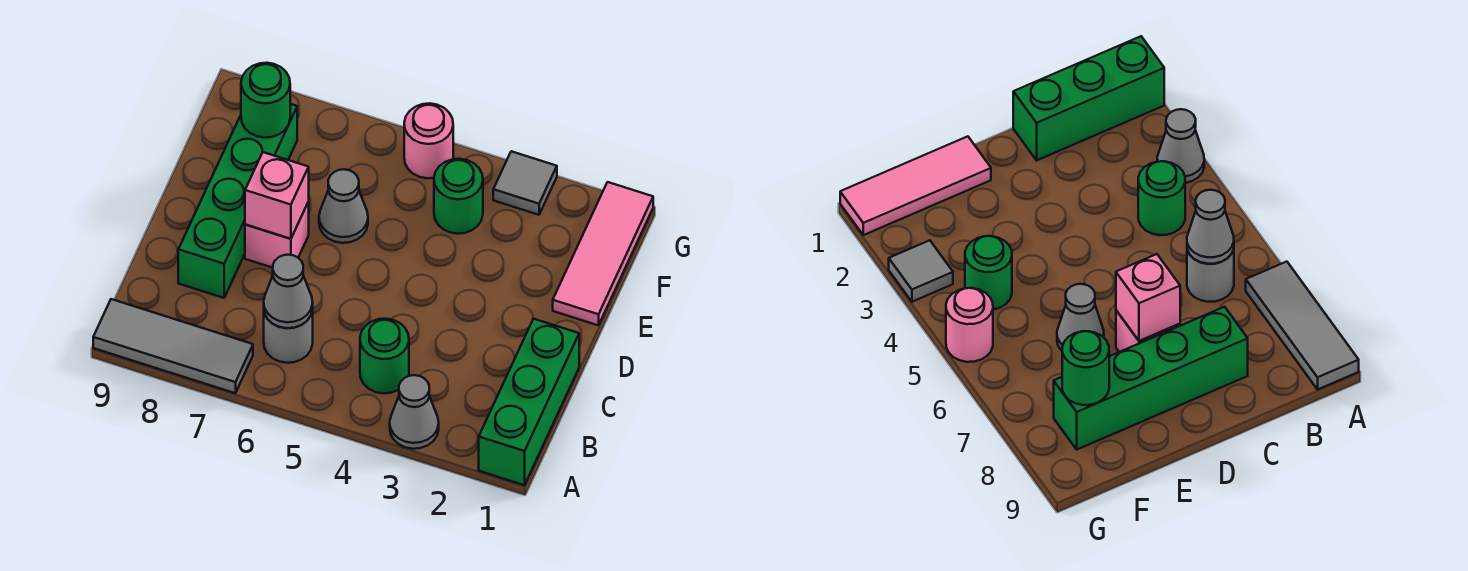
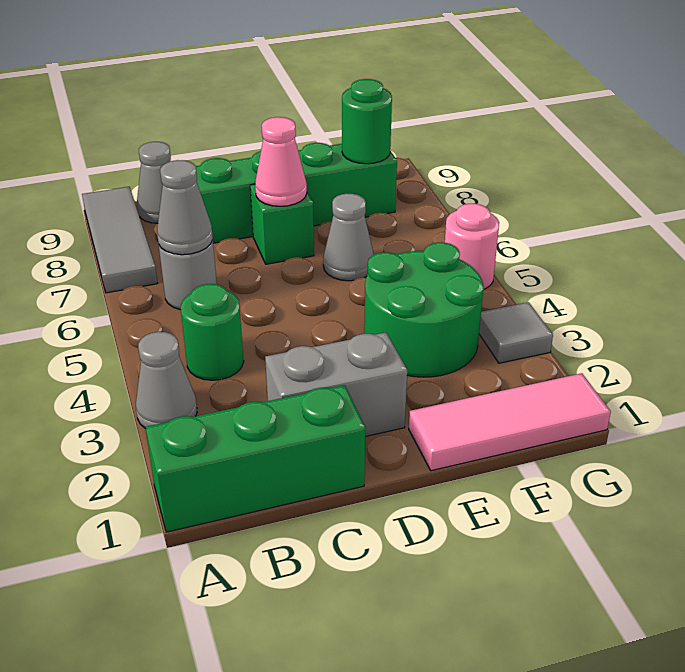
none -> grey cone B9 level 1
none -> grey brick C2:D2 level 1
pink brick D7 level 1 -> green brick D7 level 1
pink brick D7 level 2 -> pink cone D7 level 2
green round brick F4 level 1 -> green round brick E3:F4 level 1

